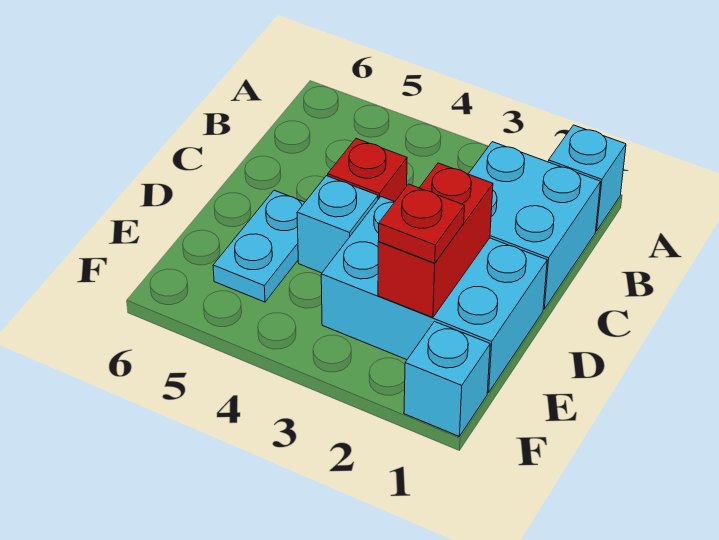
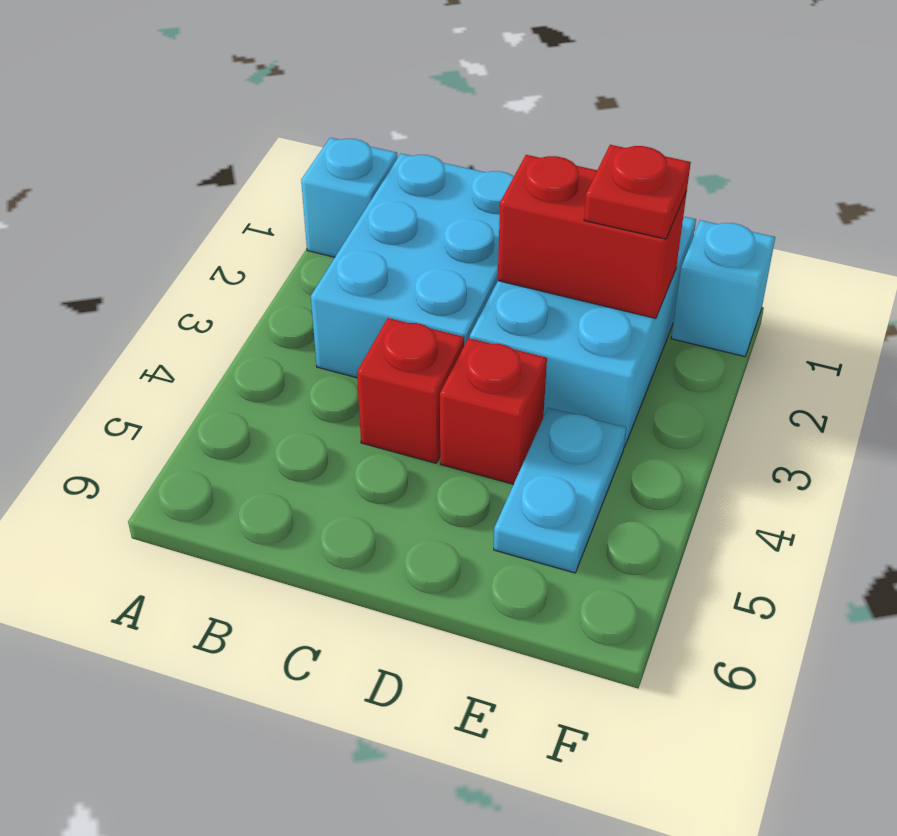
cyan brick B1:C2 level 1 -> cyan brick B1:C3 level 1
cyan brick D4 level 1 -> red brick D4 level 1
cyan plate D5:E5 level 1 -> cyan plate E4:E5 level 1

